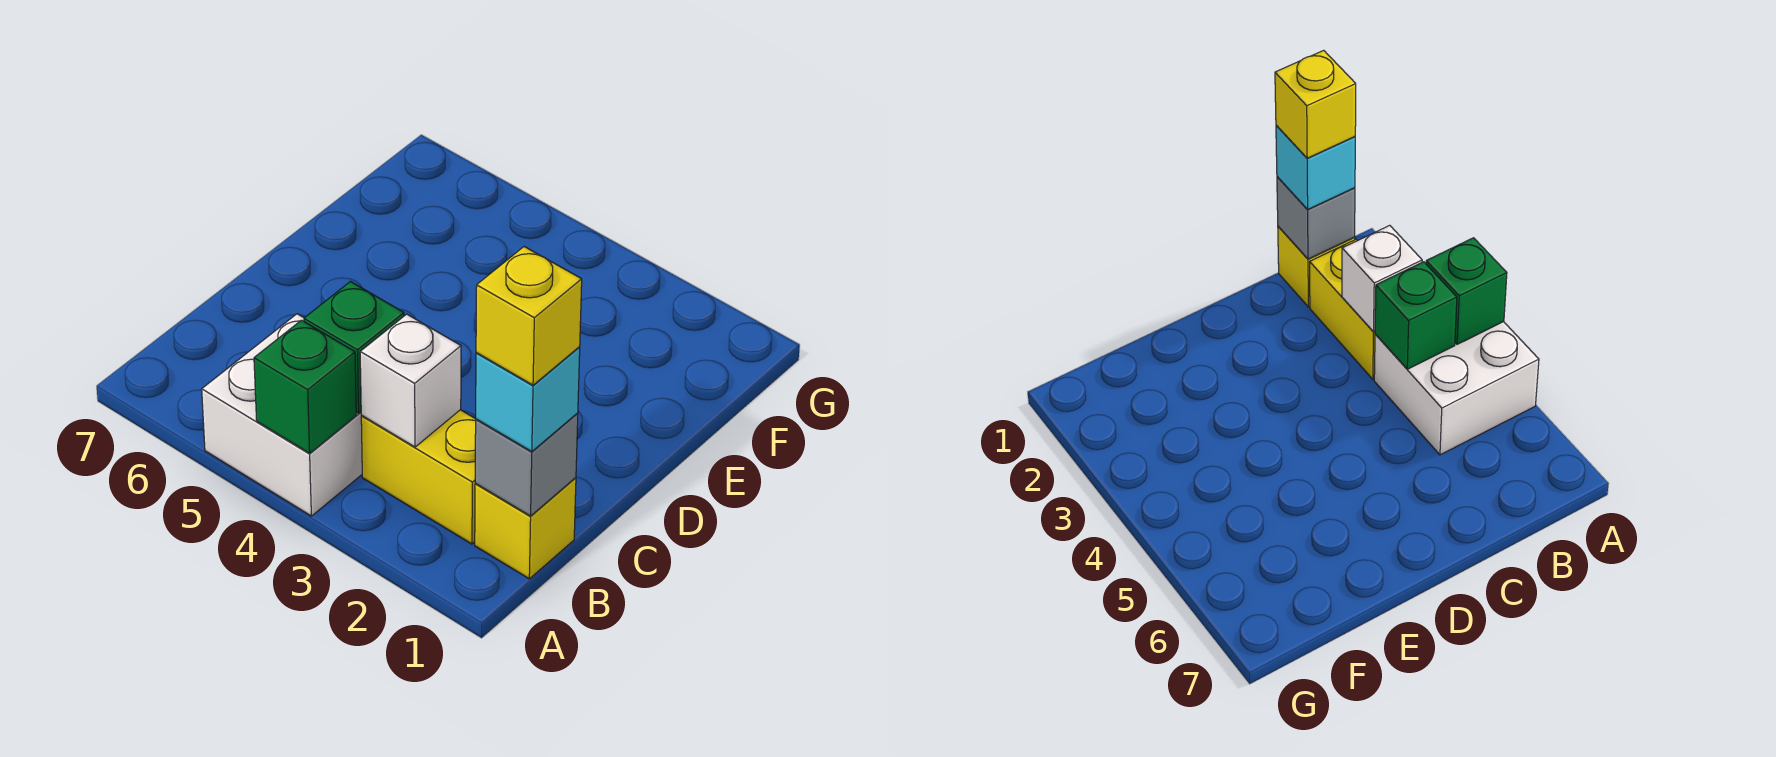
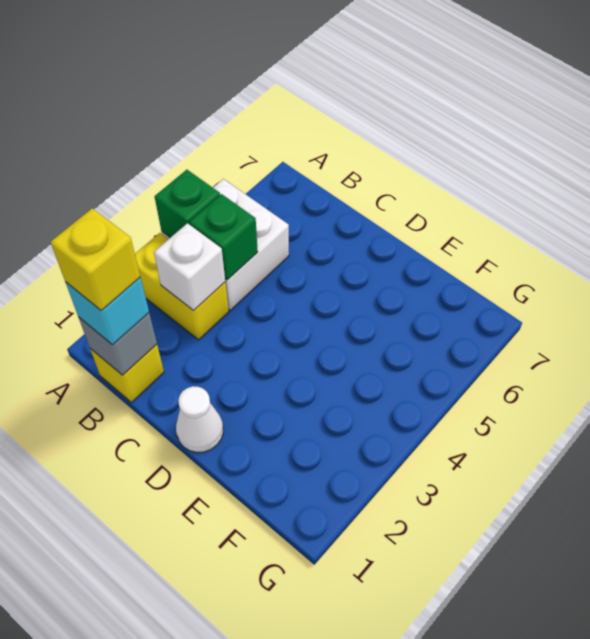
yellow brick B2:B3 level 1 -> yellow brick A3:B3 level 1
none -> white cone D1 level 1

